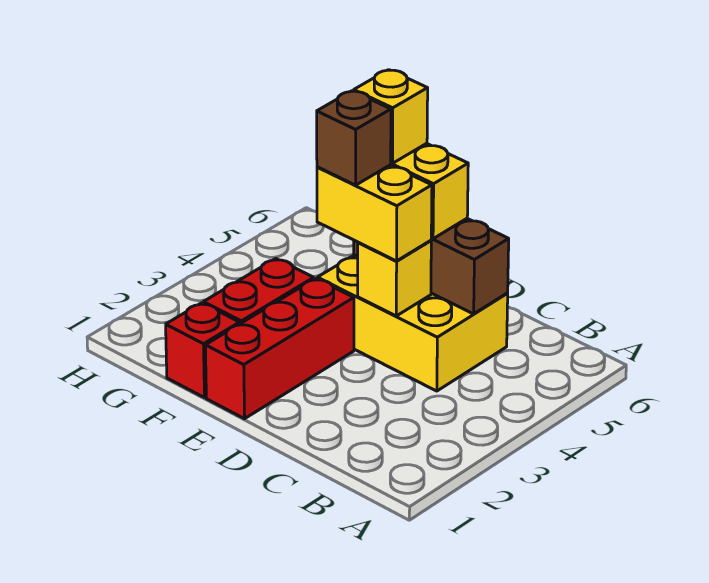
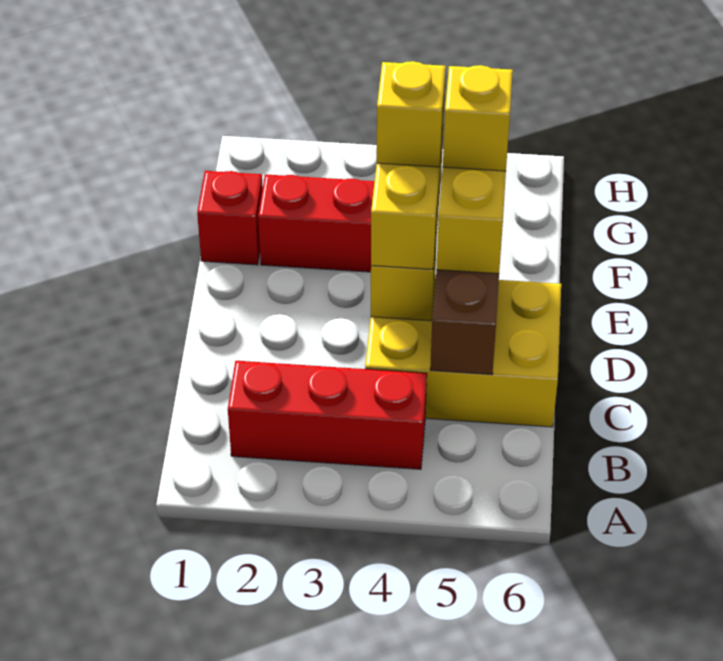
yellow brick C4:E5 level 1 -> yellow brick C4:D6 level 1
red brick E1:E3 level 1 -> red brick B2:B4 level 1
brown brick E4 level 4 -> yellow brick E4 level 4

